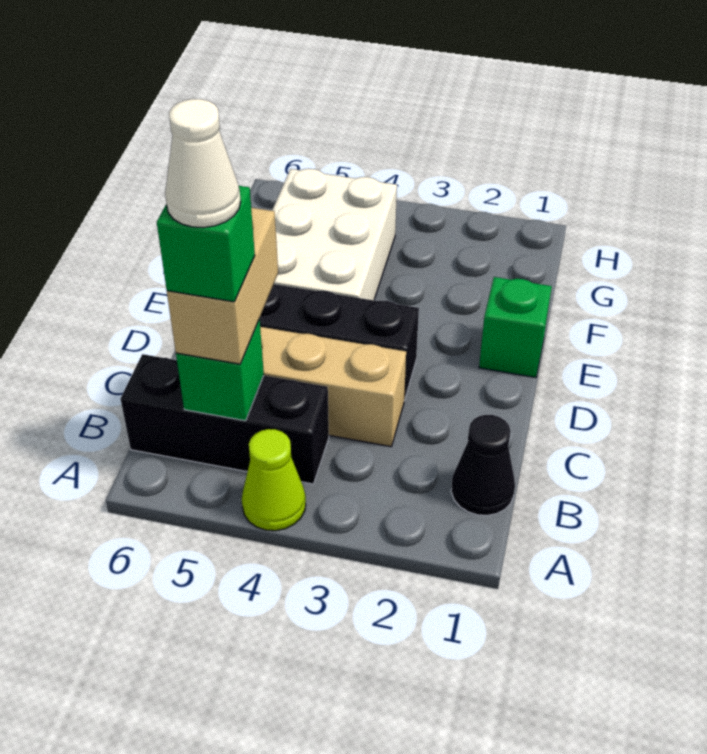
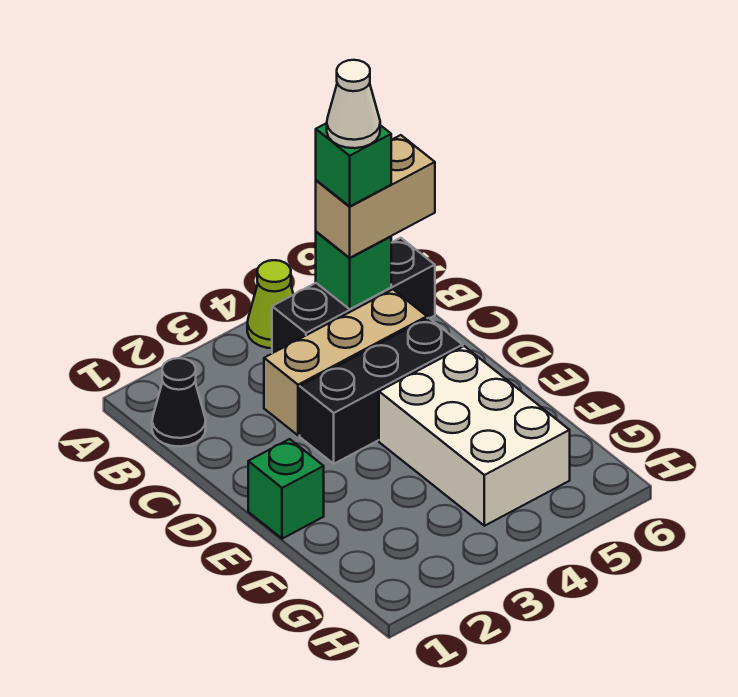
tan brick B5:C5 level 3 -> tan brick B5:B6 level 3

